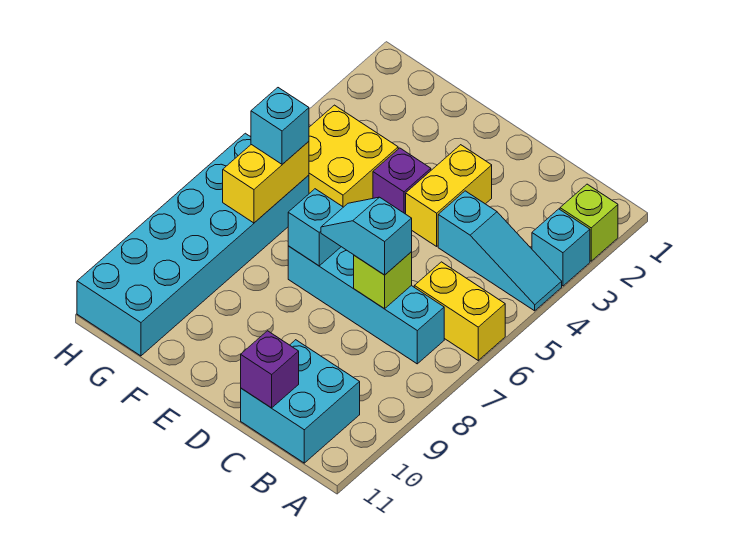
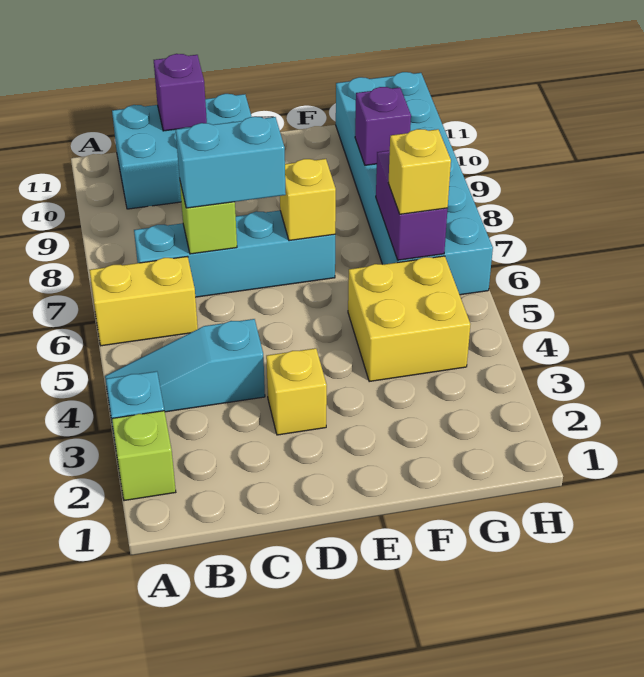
cyan brick B10:C11 level 1 -> cyan brick B10:D11 level 1
cyan slope C7:D7 level 3 top C -> cyan brick C7:D7 level 3
yellow brick D3:D4 level 1 -> yellow brick D3 level 1
purple brick E4 level 1 -> purple brick G9 level 2
cyan brick E7 level 2 -> yellow brick E7 level 2
yellow brick G6:G7 level 2 -> purple brick G6:G7 level 2
cyan brick G6 level 3 -> yellow brick G6 level 3

